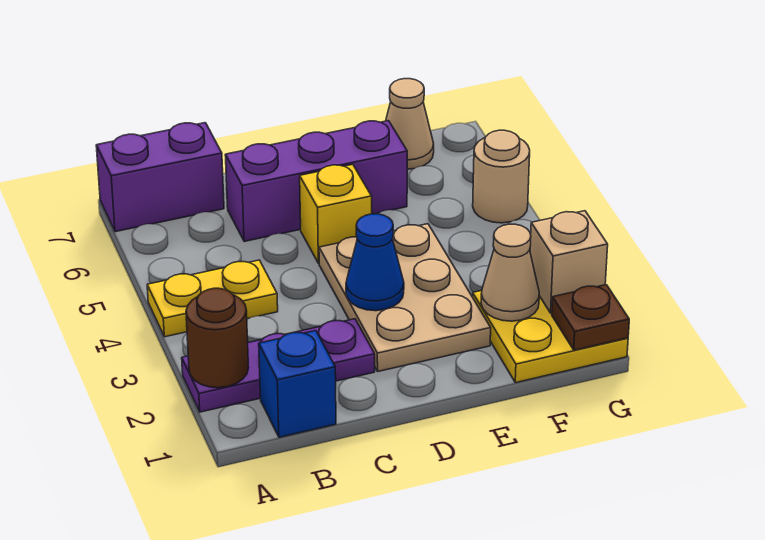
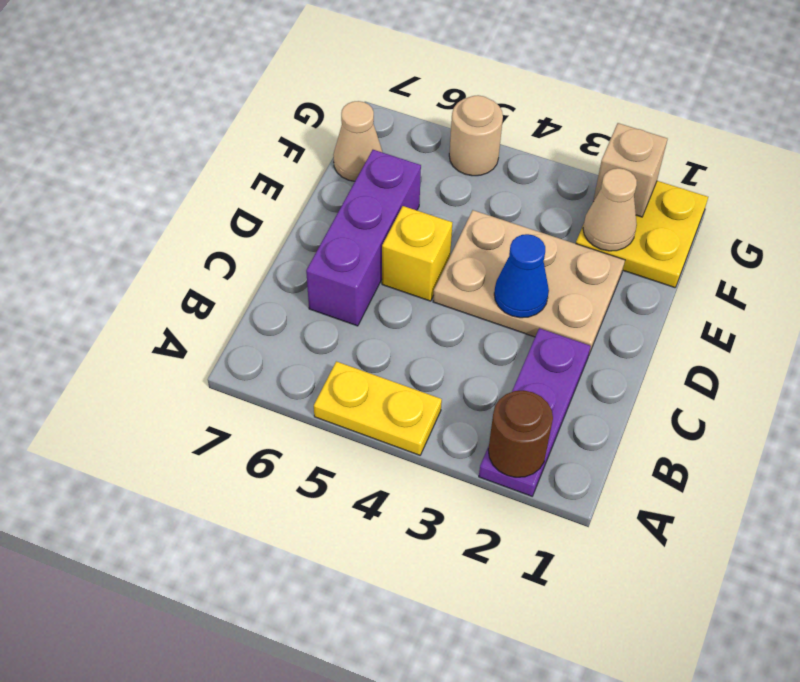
yellow plate A4:B4 level 1 -> yellow plate A4:A5 level 1
purple brick A7:B7 level 1 -> none
blue brick B1 level 1 -> none
brown plate G1 level 2 -> none

